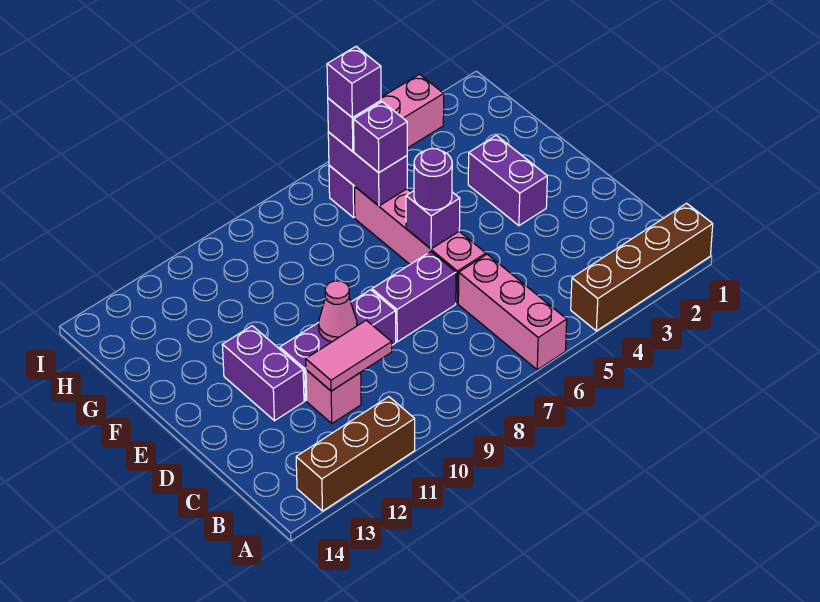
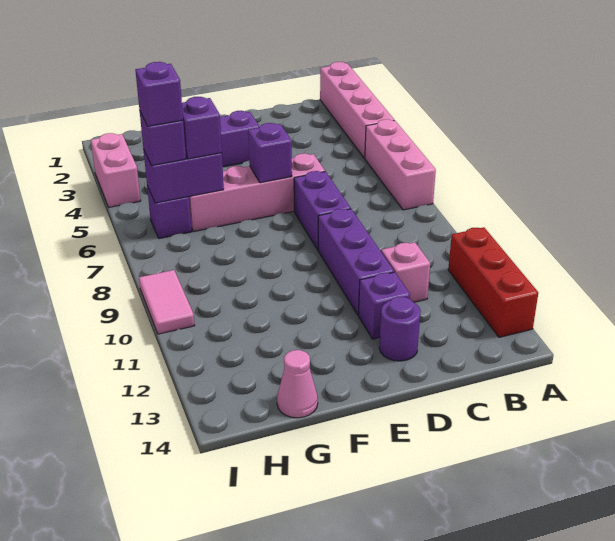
brown brick A1:A4 level 1 -> pink brick A1:A4 level 1
pink brick A6:C6 level 1 -> pink brick A5:A7 level 1
brown brick A11:A13 level 1 -> red brick A11:A13 level 1
pink tile C10:C11 level 2 -> pink tile I9:I10 level 1
pink cone D10 level 2 -> pink cone G14 level 1
purple brick D12:E12 level 1 -> purple brick D12 level 1
purple round brick E6 level 3 -> purple round brick D13 level 1

